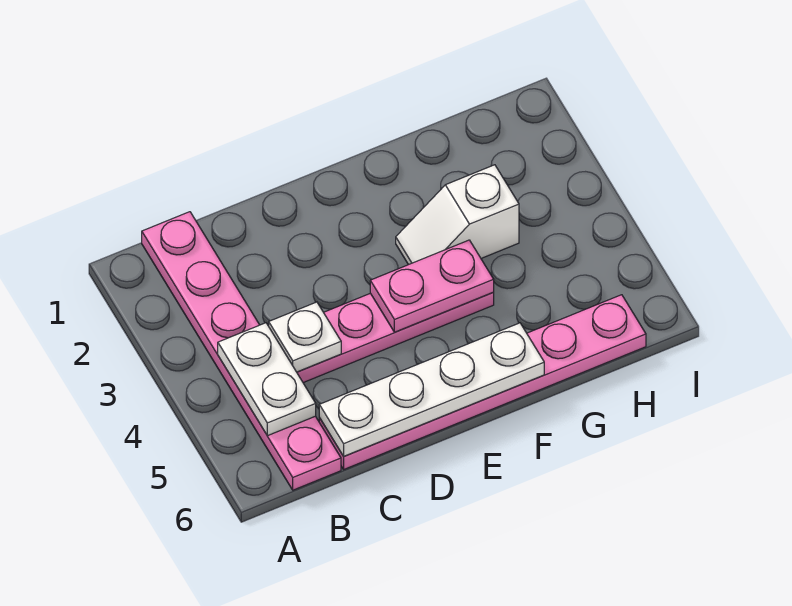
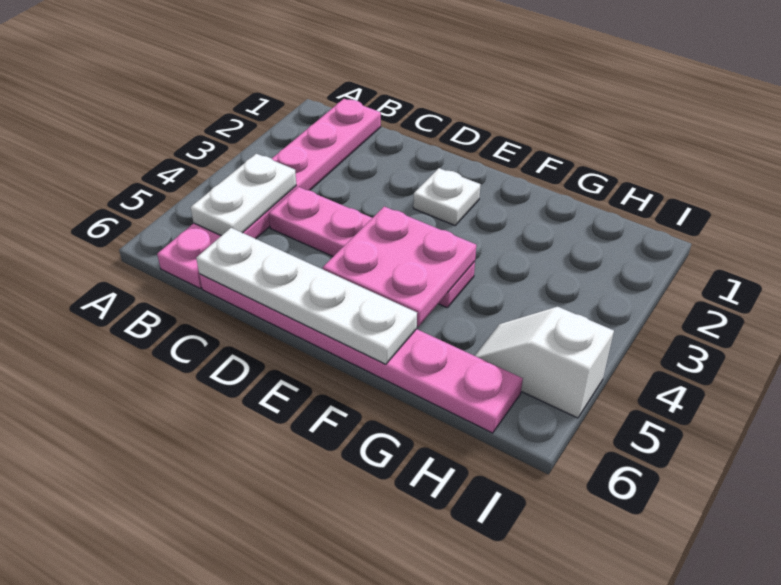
white plate C4 level 2 -> white plate E2 level 1
pink plate E4:F4 level 2 -> pink plate E4:F5 level 2
white slope F3:G3 level 1 top G -> white slope H5:I5 level 1 top I

